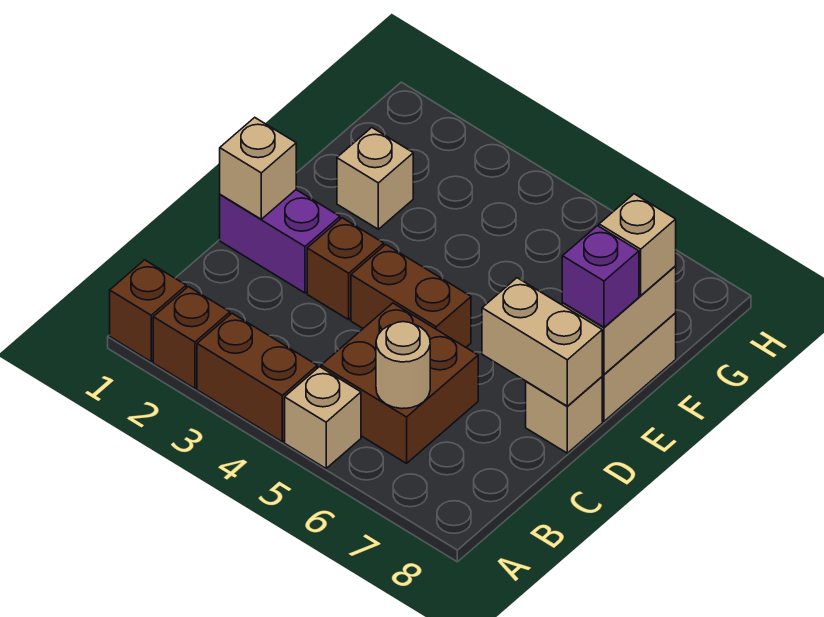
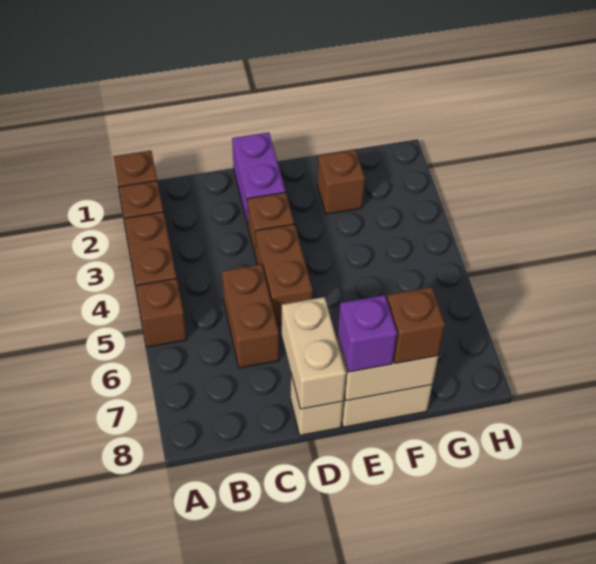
tan brick A5 level 1 -> brown brick A5 level 1
brown brick B5:C6 level 1 -> brown brick C5:C6 level 1
tan round brick B6 level 2 -> none
tan brick D1 level 2 -> none
tan brick F2 level 1 -> brown brick F2 level 1
tan brick F8 level 3 -> brown brick F8 level 3

